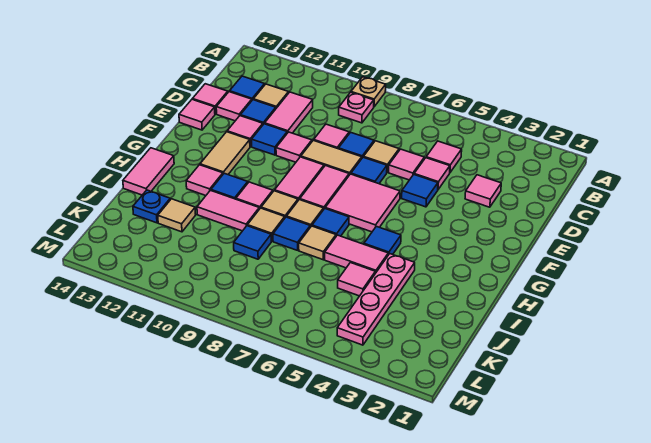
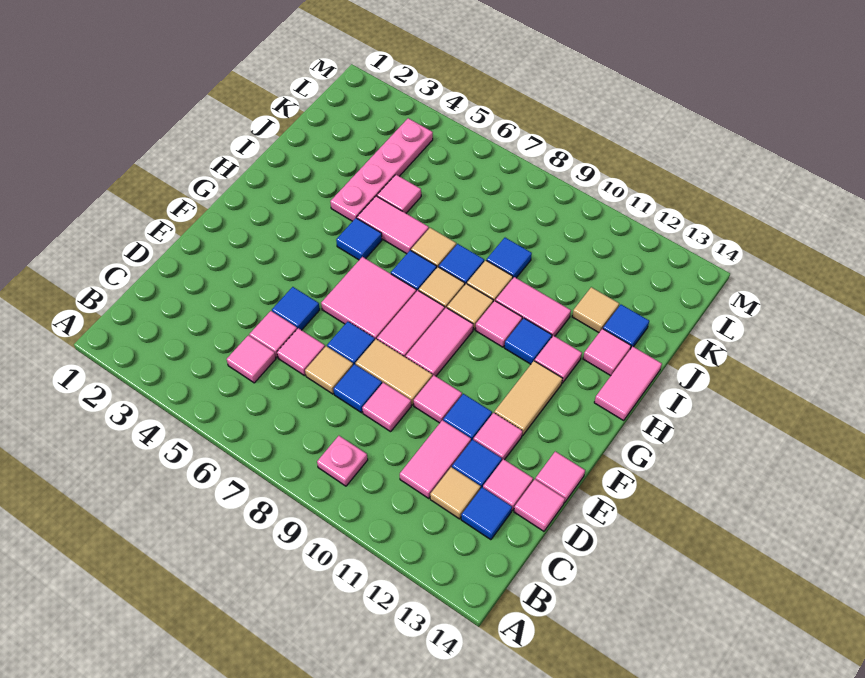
tan plate A9 level 1 -> none
pink tile D3 level 1 -> pink tile I13 level 1
blue plate J13 level 1 -> blue tile J13 level 1

